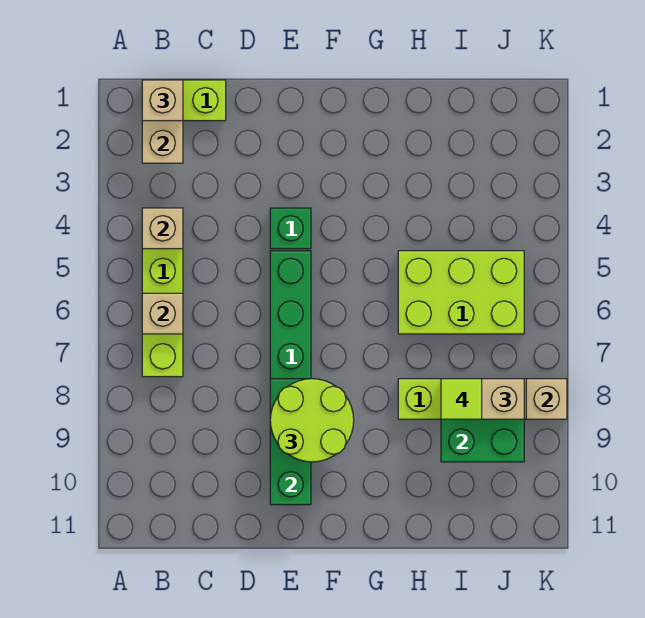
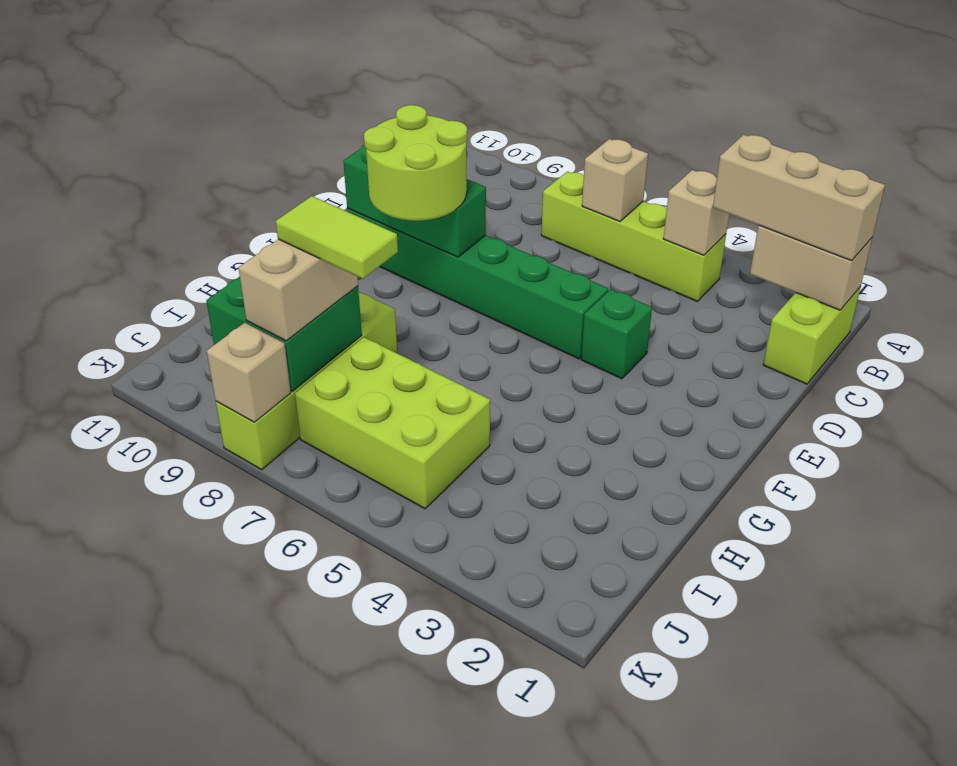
tan brick B1 level 3 -> tan brick B1:B3 level 3
lime brick H5:J6 level 1 -> lime brick I5:J7 level 1
lime tile I8 level 4 -> lime tile I7:I8 level 4

